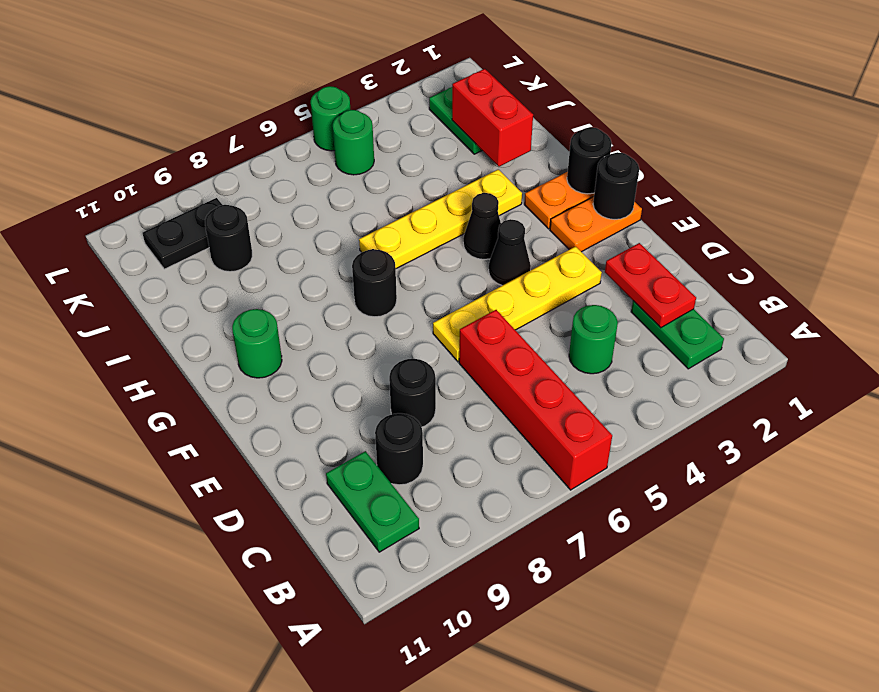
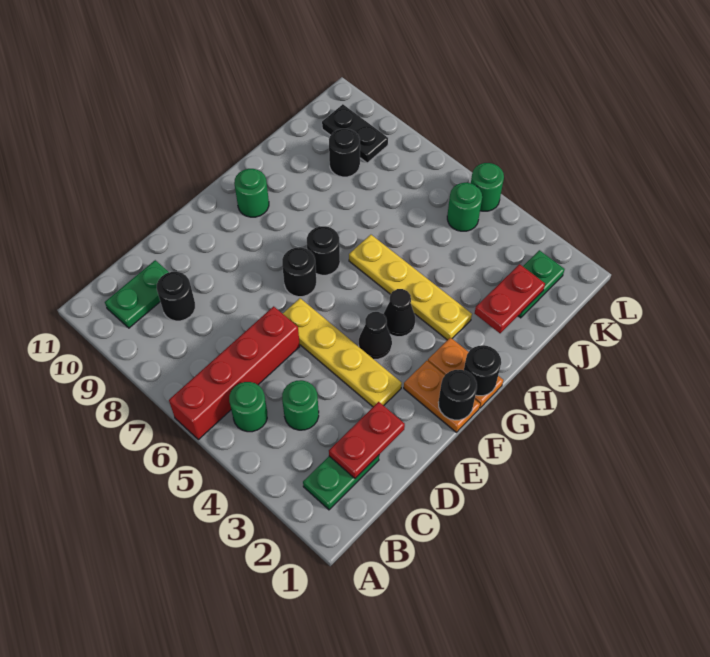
none -> green round brick B5 level 1
black round brick D8 level 1 -> black round brick F7 level 1
red brick I2:J2 level 2 -> red plate I2:J2 level 2

